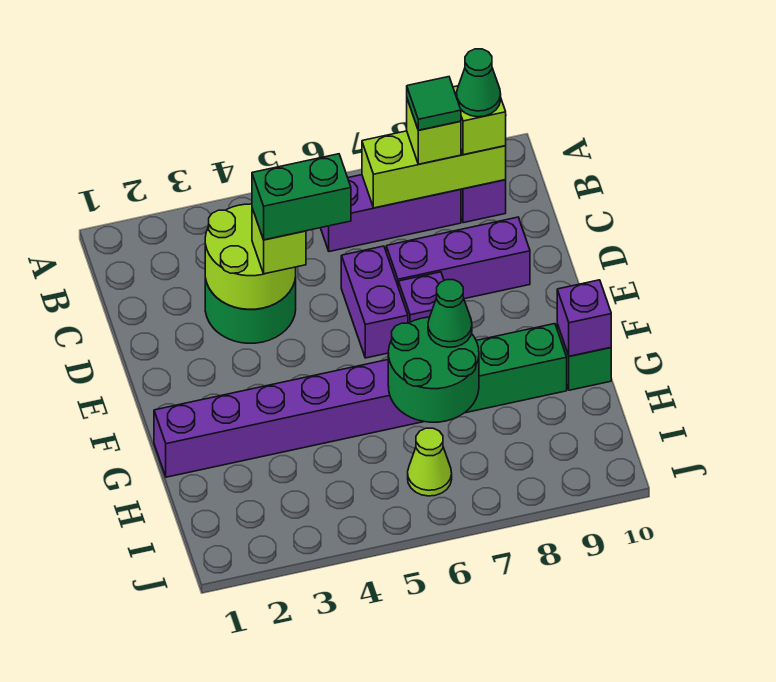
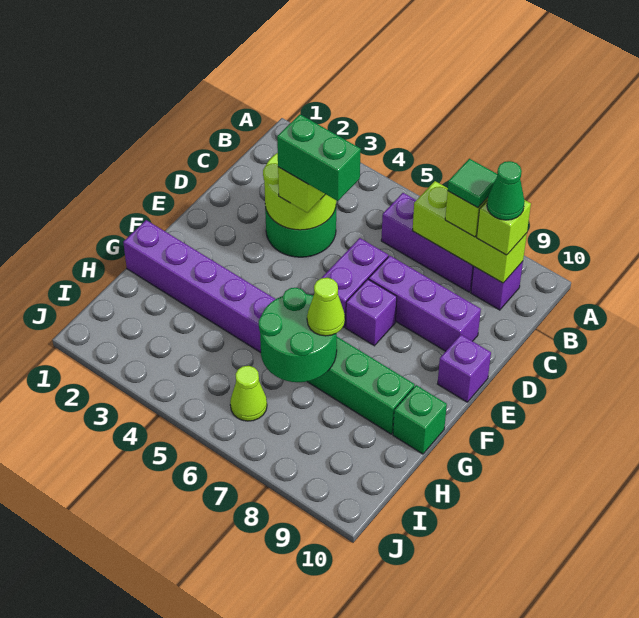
green cone G7 level 3 -> lime cone G7 level 3
purple brick G10 level 2 -> purple brick E10 level 1

